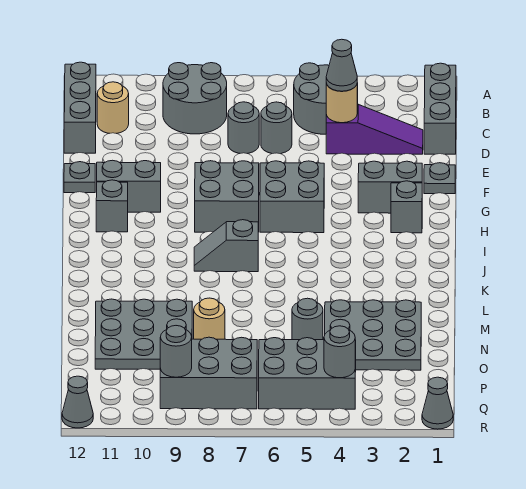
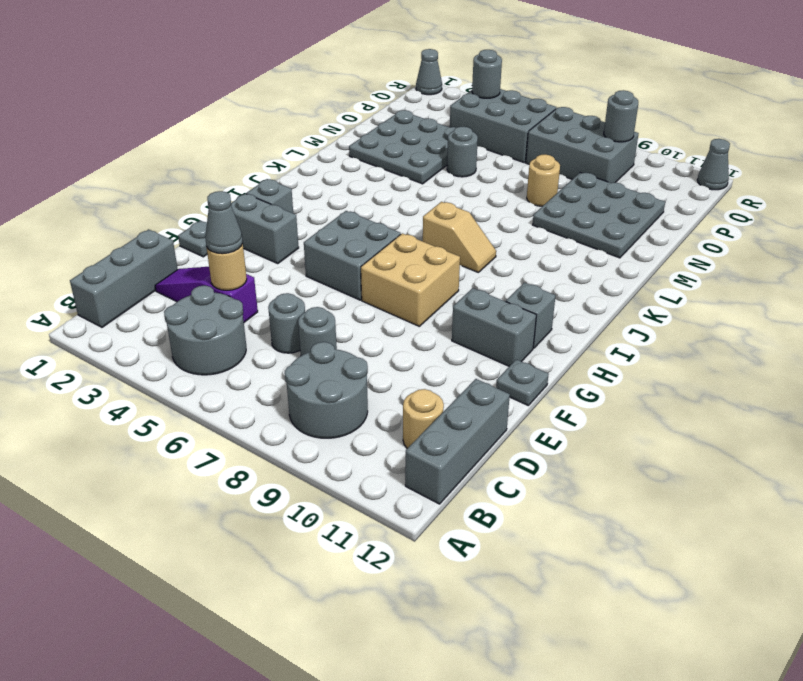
grey brick G7:H8 level 1 -> tan brick G7:H8 level 1
grey slope J7:J8 level 1 top 7 -> tan slope J7:J8 level 1 top 7

